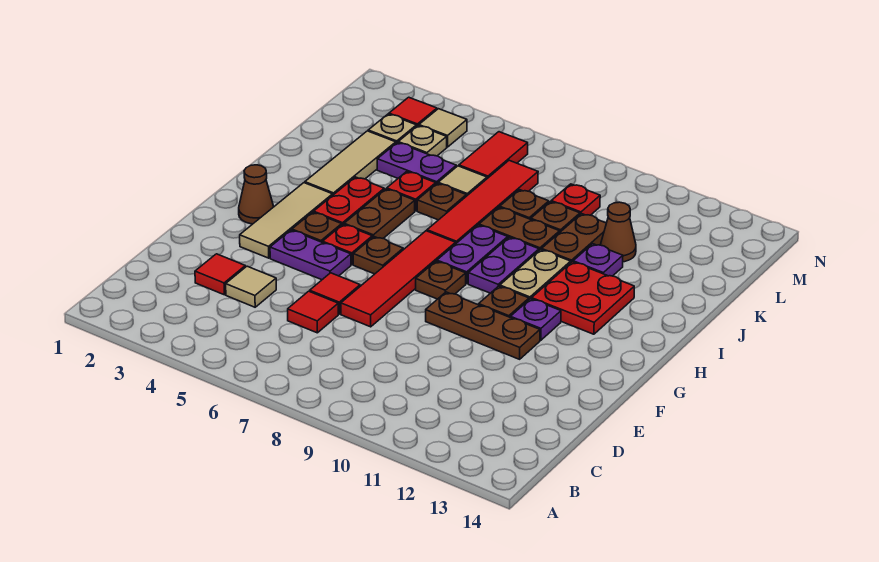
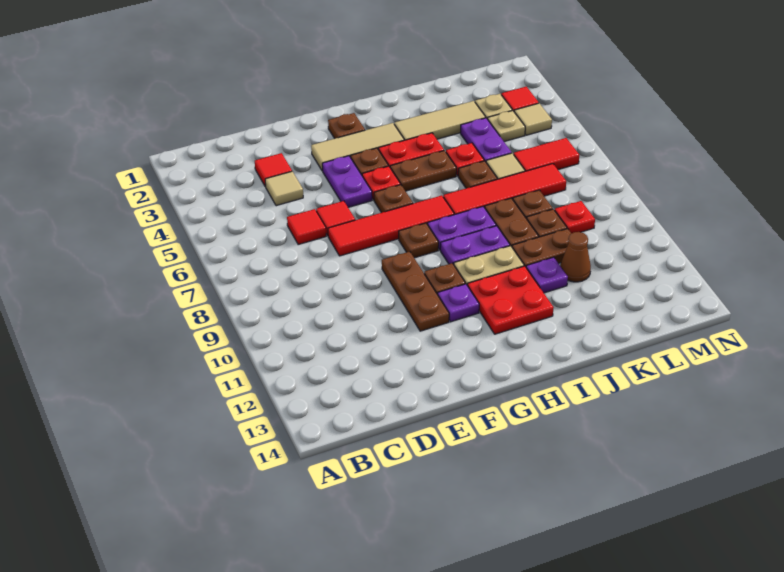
brown cone G2 level 1 -> brown plate G2 level 1

